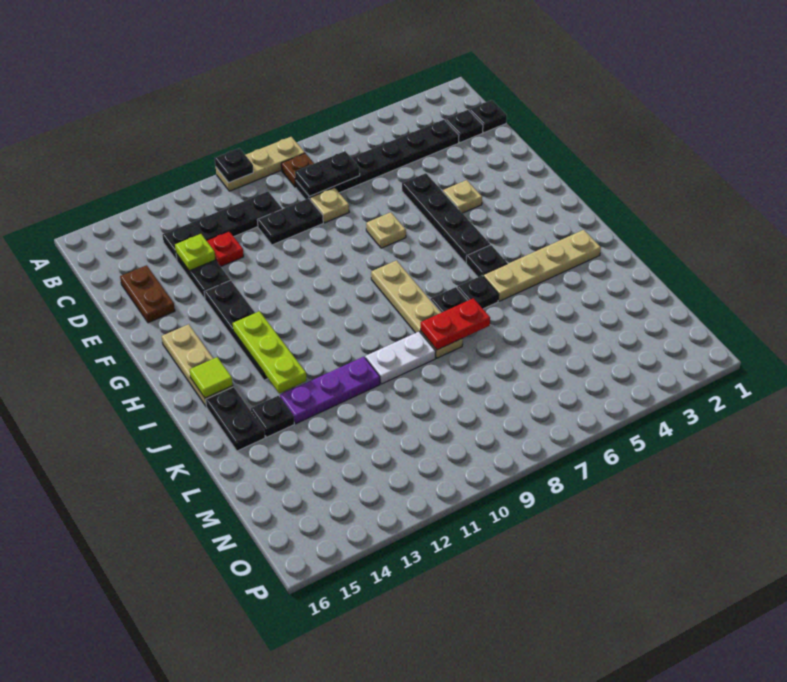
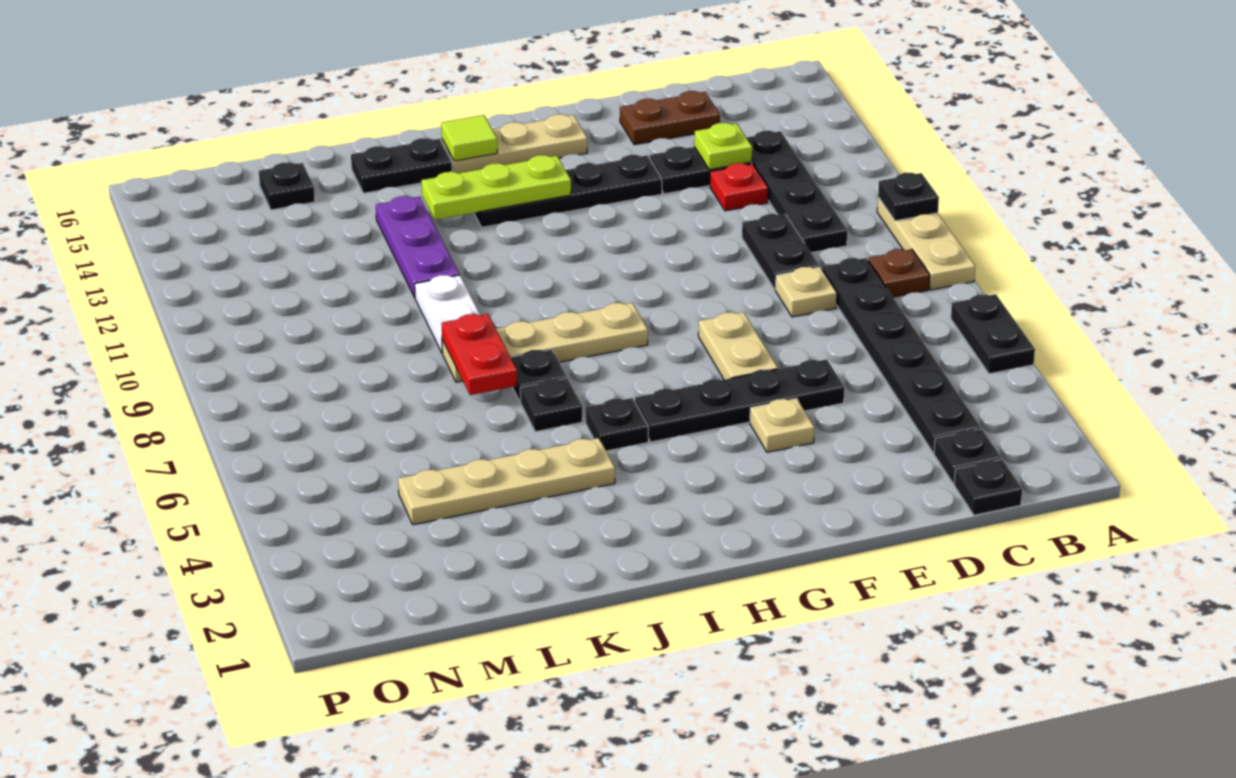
black plate C7:C8 level 2 -> black plate A5:A6 level 1
tan plate F7 level 1 -> tan plate F6:F7 level 1
tan plate J2:J5 level 1 -> tan plate J4:M4 level 1
black plate K14 level 1 -> black plate M15 level 1

